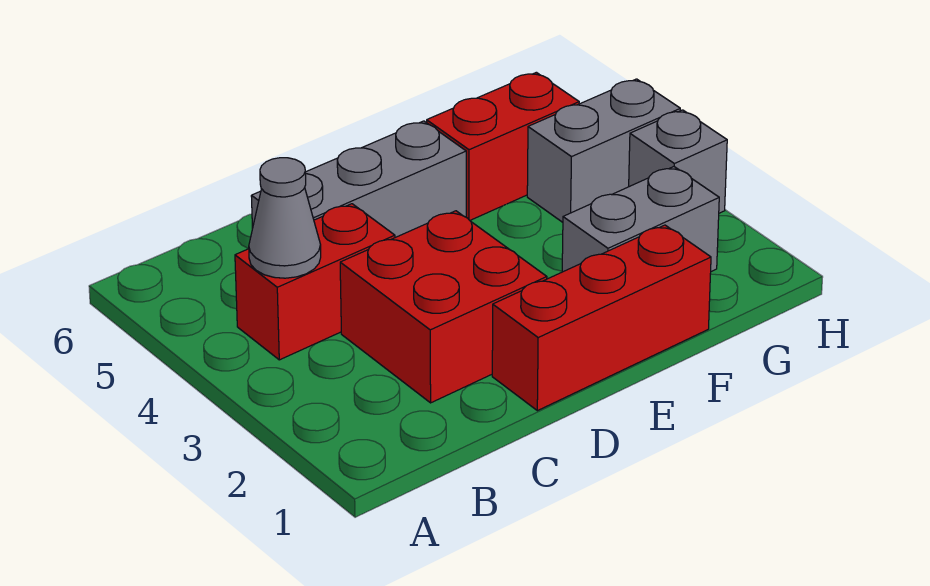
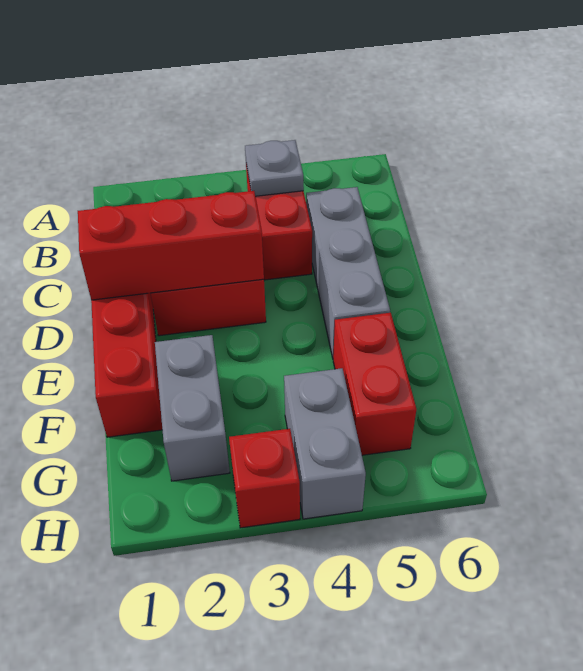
grey cone B4 level 2 -> grey plate B4 level 2
none -> red brick D1:D3 level 2
grey brick H3 level 1 -> red brick H3 level 1

